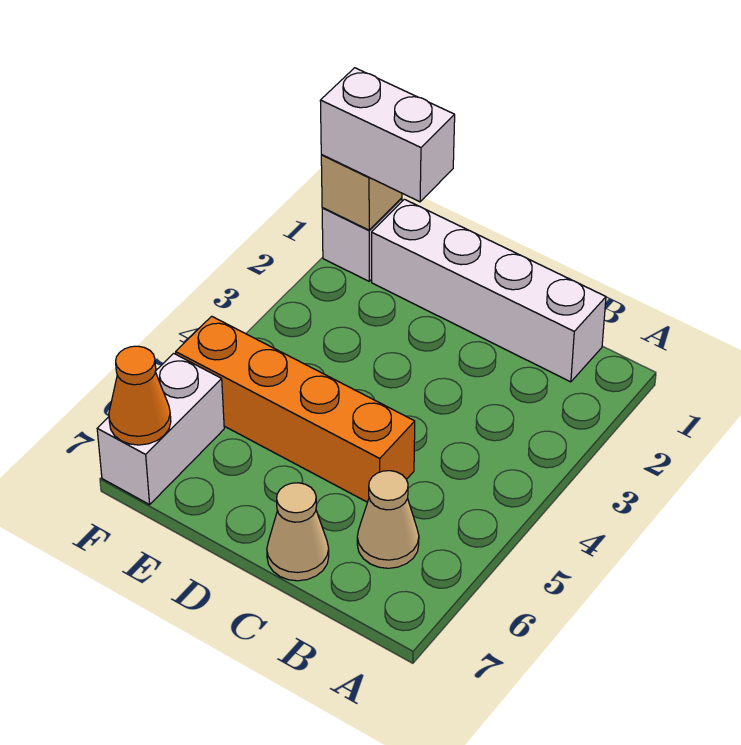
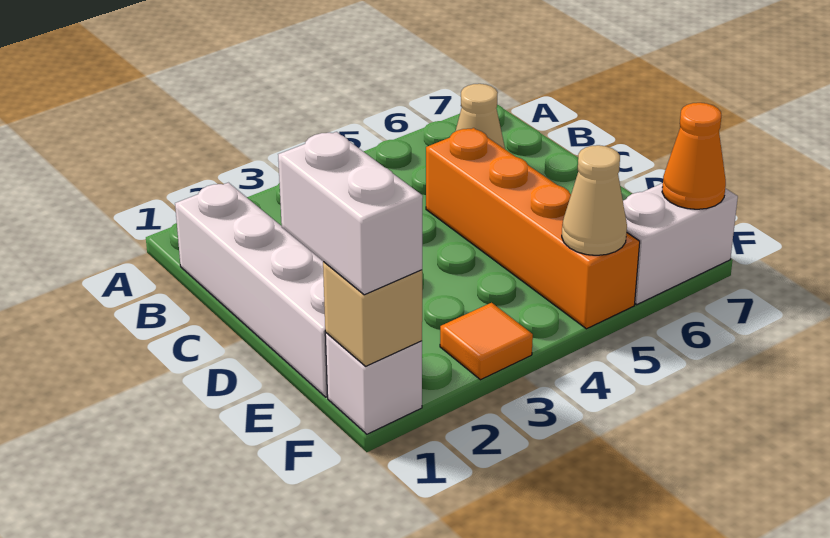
tan cone C7 level 1 -> tan cone F5 level 2
none -> orange tile F3 level 1

